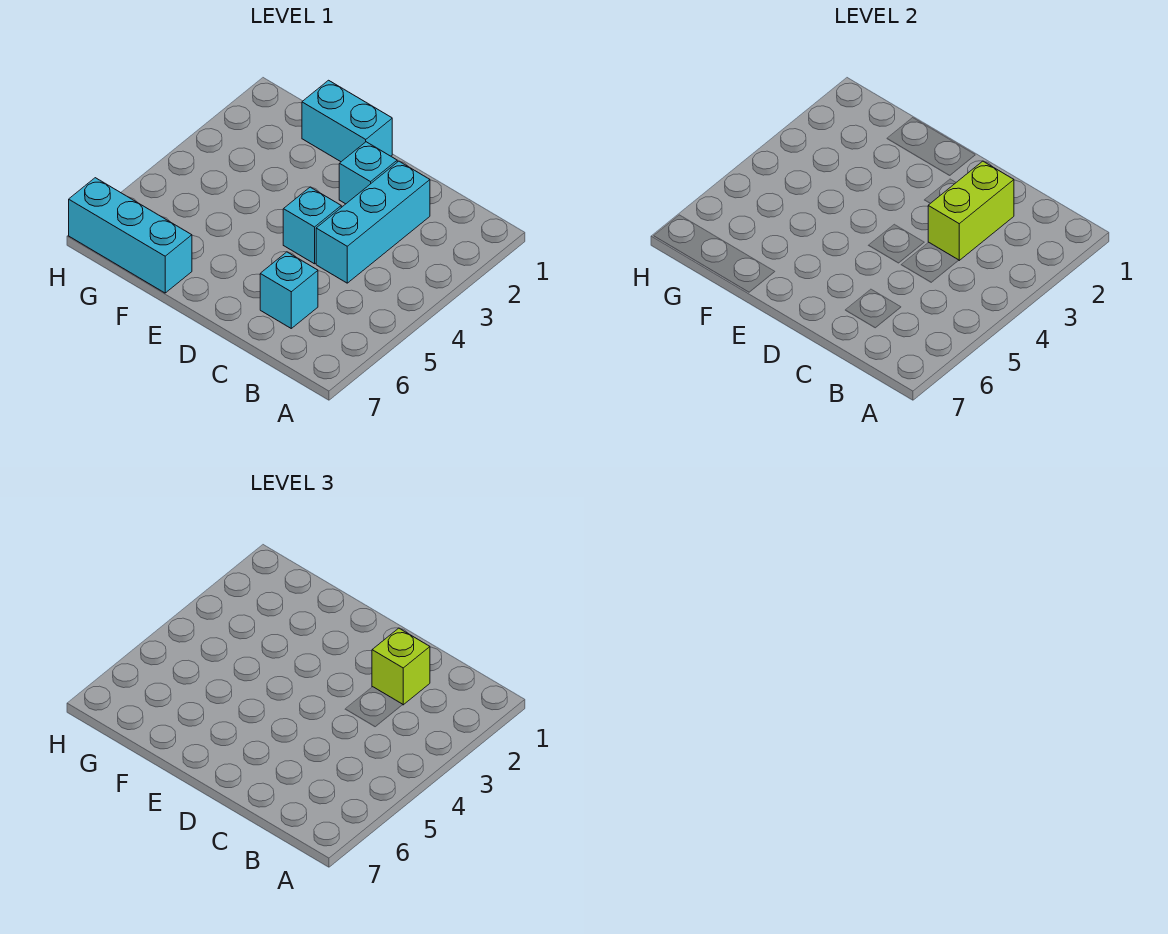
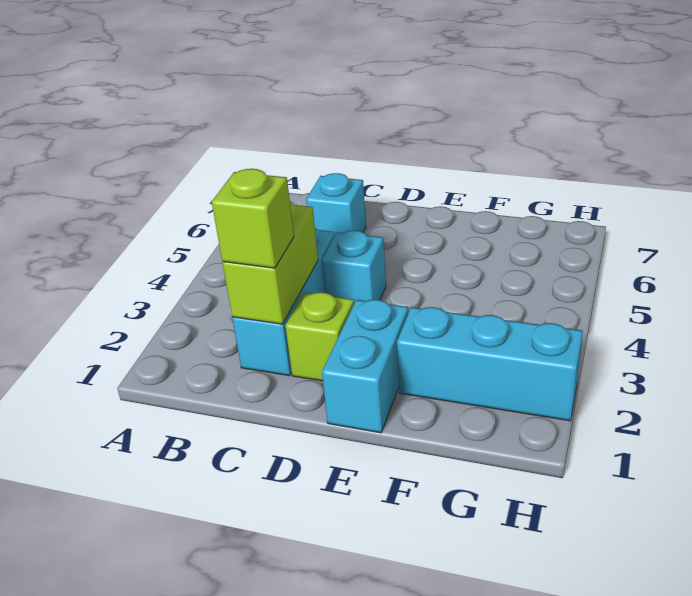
cyan brick D2 level 1 -> lime brick D2 level 1
cyan brick E1:F1 level 1 -> cyan brick E1:E2 level 1
cyan brick F7:H7 level 1 -> cyan brick F2:H2 level 1

